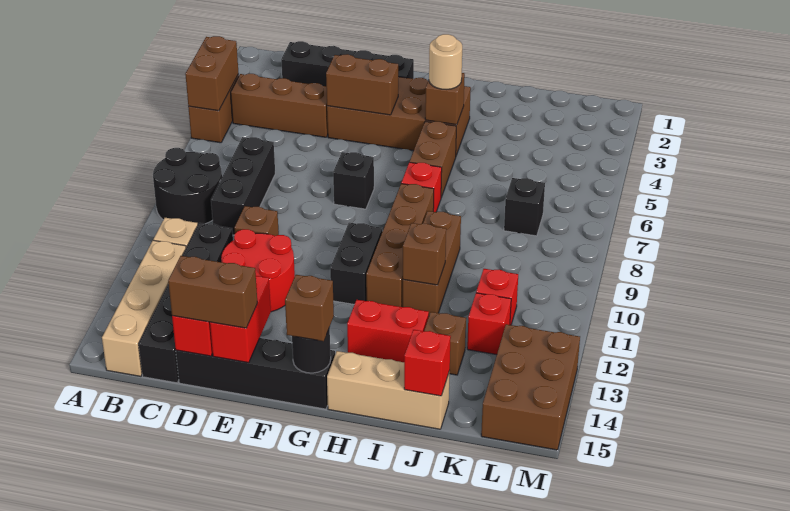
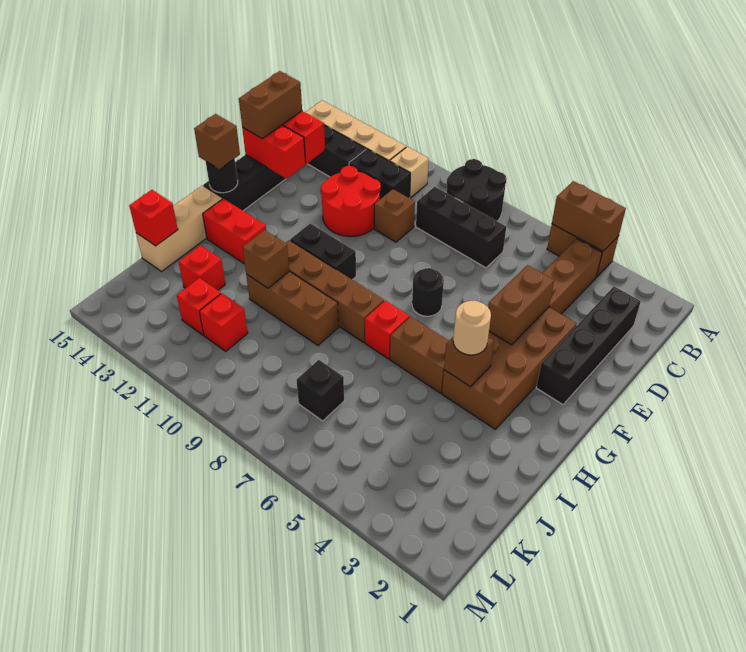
black brick F7 level 1 -> black round brick F7 level 1
red brick H13:I13 level 1 -> red brick H13:H14 level 1
brown brick J13 level 1 -> red brick J13 level 1
brown brick L13:M15 level 1 -> none

